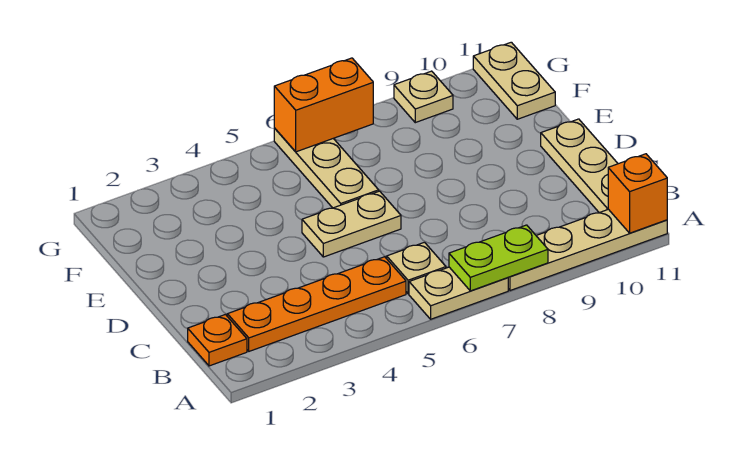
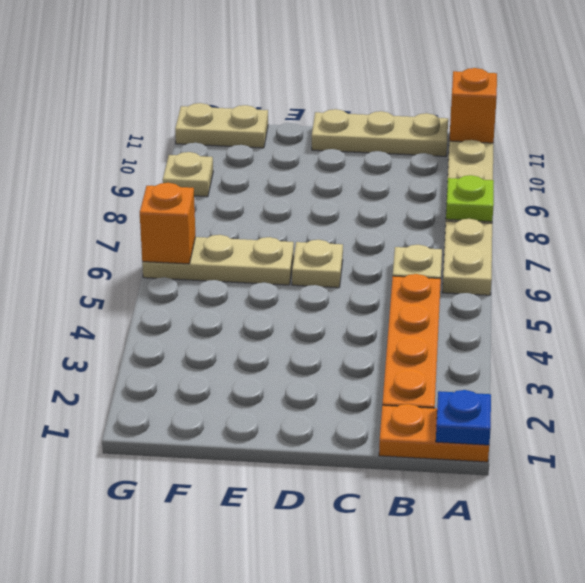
none -> blue plate A1 level 2
lime plate A7:A8 level 2 -> lime plate A8 level 2
orange plate B1 level 1 -> orange plate A1:B1 level 1
tan plate D5:D6 level 1 -> tan plate D6 level 1
orange brick G6:G7 level 2 -> orange brick G6 level 2

